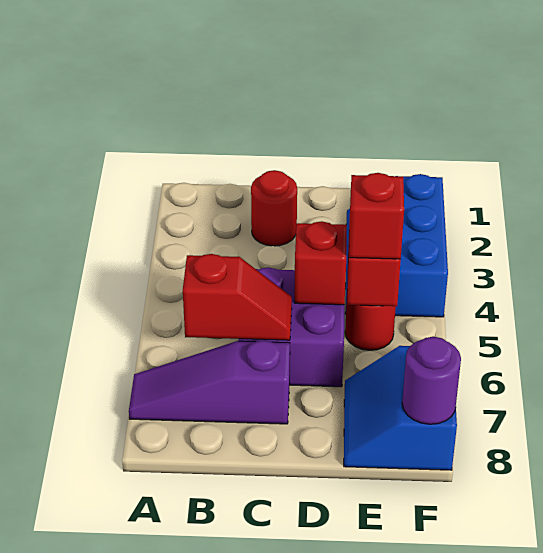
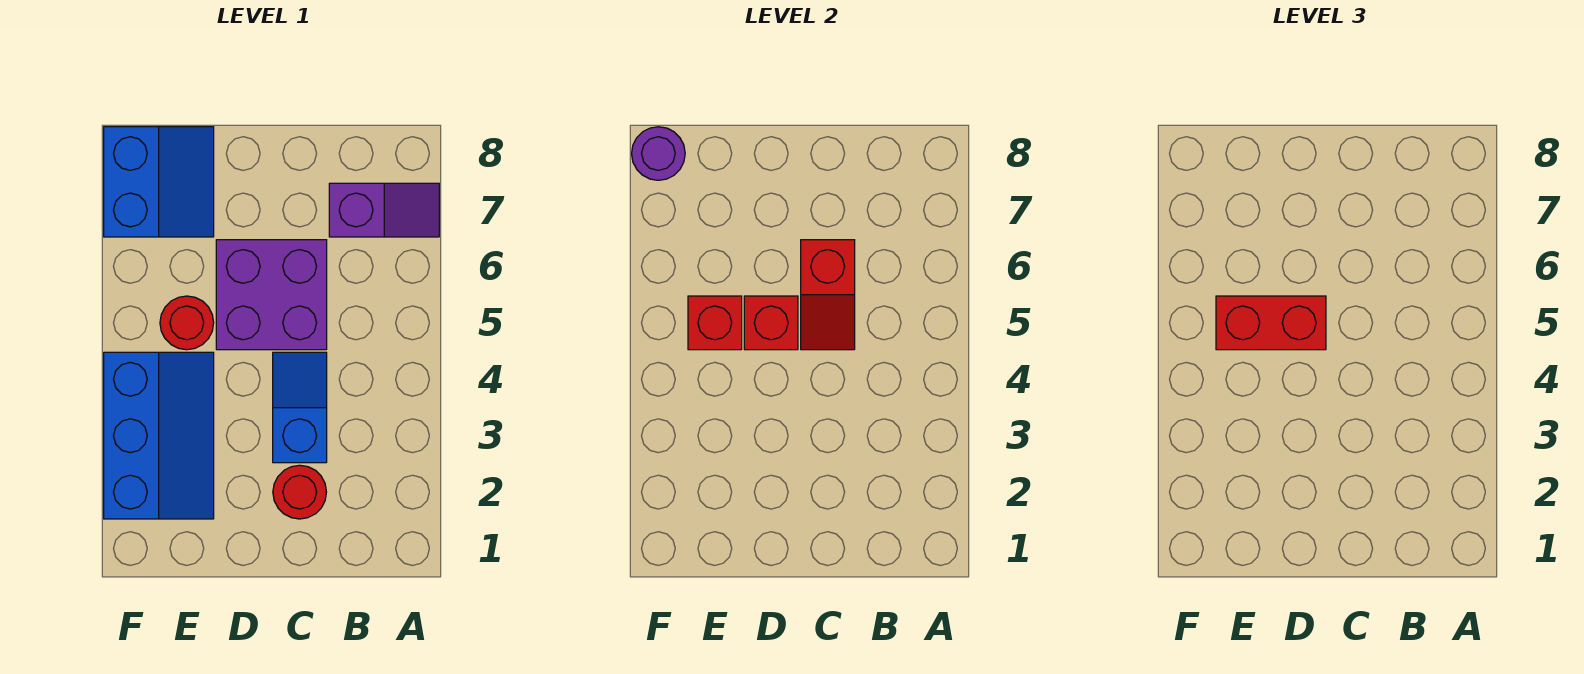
purple slope A7:C7 level 1 top C -> purple slope A7:B7 level 1 top B
red slope B6:C6 level 2 top B -> red slope C5:C6 level 2 top 6
none -> blue slope C3:C4 level 1 top 3
red brick E5 level 3 -> red brick D5:E5 level 3

